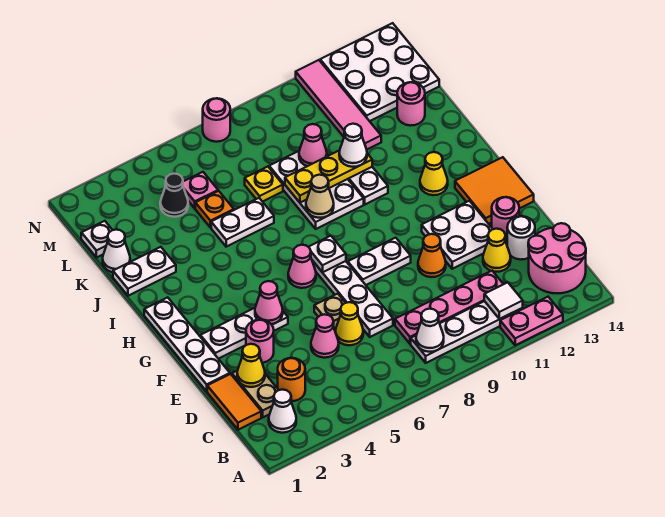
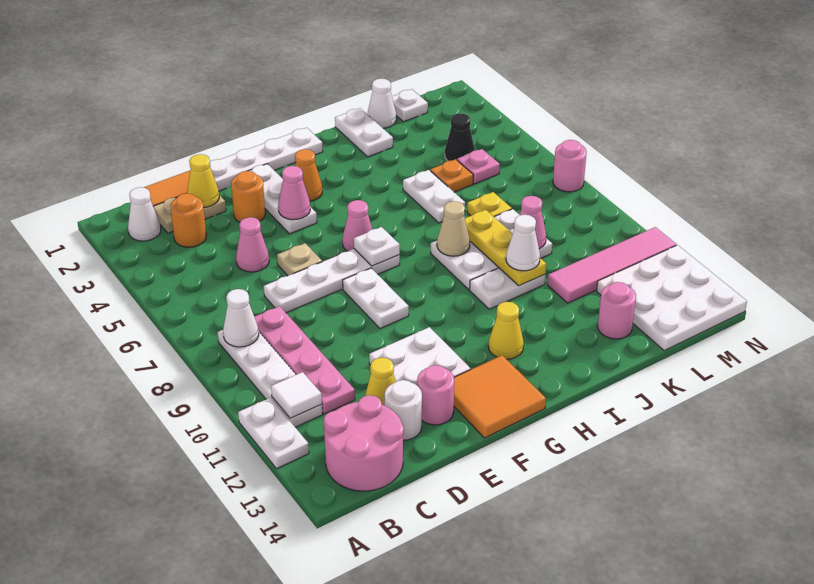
pink plate A11:A12 level 1 -> white plate A11:A12 level 1
yellow cone D6 level 1 -> none
pink round brick E3 level 1 -> orange round brick E3 level 1
orange cone E10 level 1 -> orange cone G3 level 1

